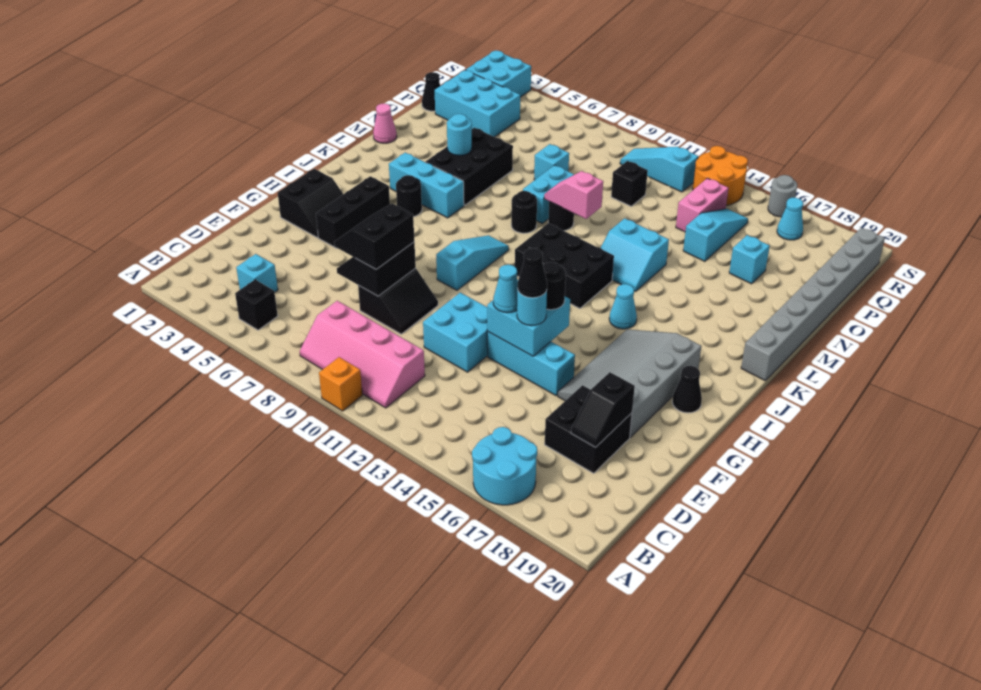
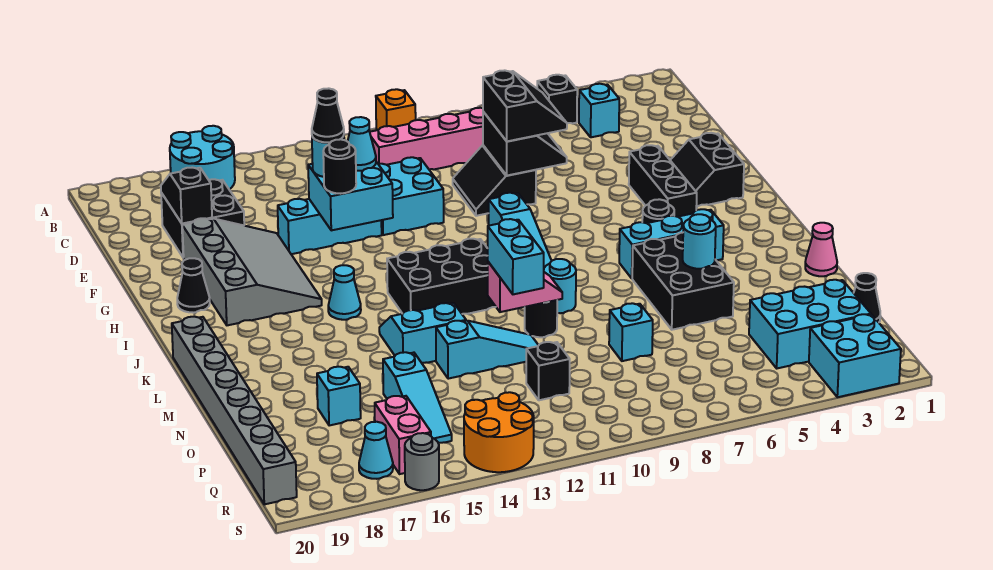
black round brick L9 level 1 -> cyan round brick L9 level 1
cyan brick M9:N9 level 1 -> cyan brick M11:N11 level 3
pink brick P14:Q14 level 1 -> pink brick Q16:R16 level 1
cyan slope R10:R12 level 1 top 12 -> cyan slope N11:N13 level 1 top 13

